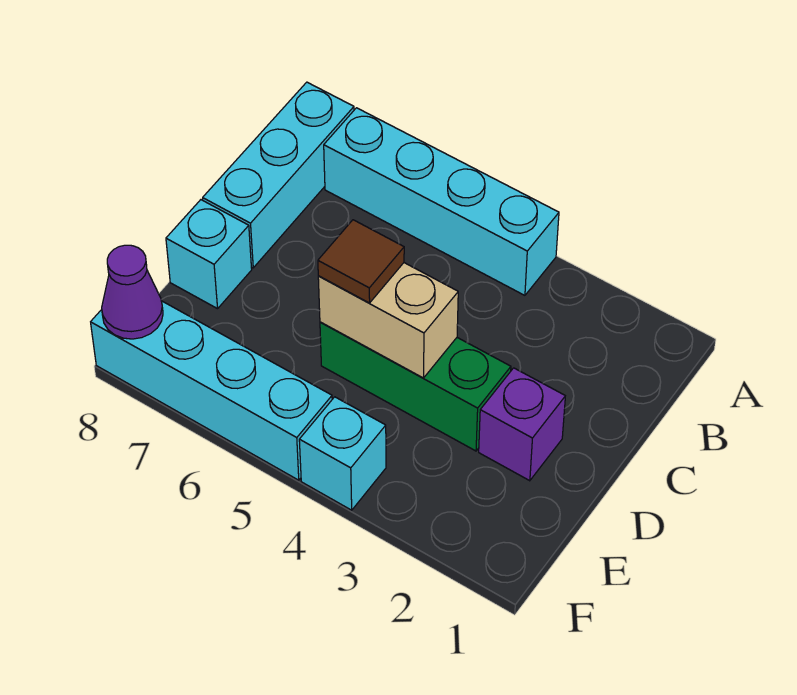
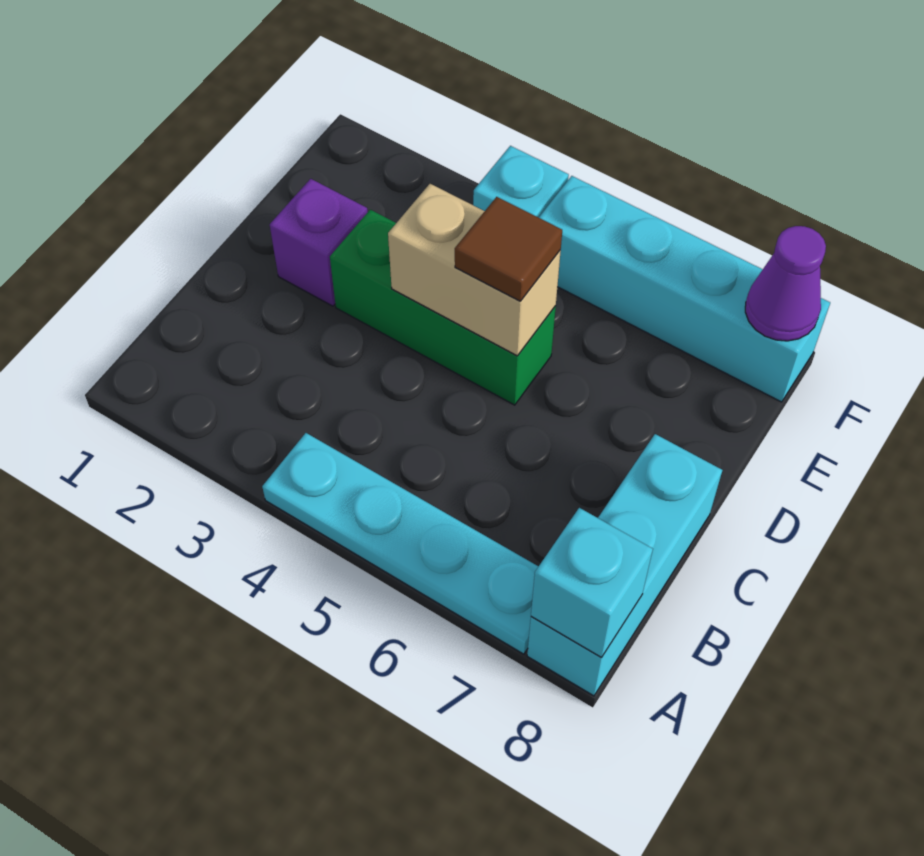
cyan brick A4:A7 level 1 -> cyan plate A4:A7 level 1
cyan brick D8 level 1 -> cyan brick A8 level 2

